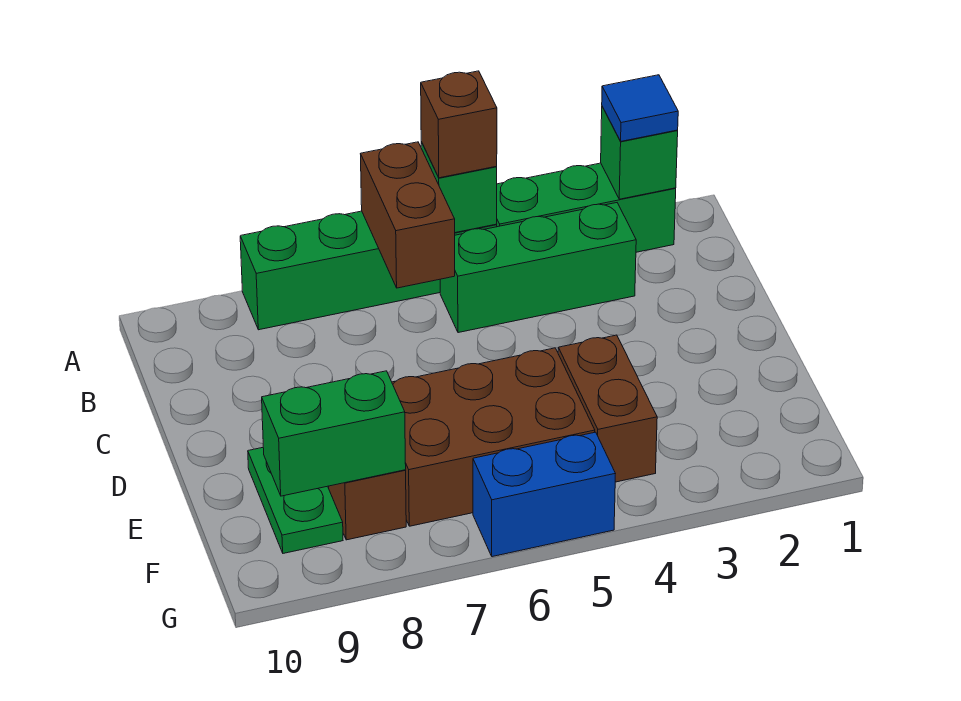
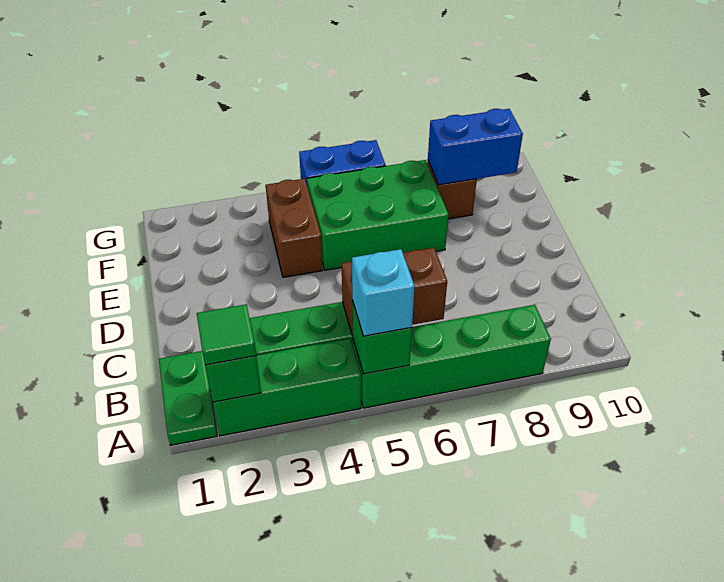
blue tile A2 level 3 -> green tile A2 level 3
brown brick A5 level 3 -> cyan brick A5 level 3
brown brick A6:B6 level 2 -> brown brick B5:B6 level 2
brown brick E5:F7 level 1 -> green brick E5:F7 level 1
green plate E9:F9 level 1 -> green plate A1:B1 level 1
green brick F8:F9 level 2 -> blue brick F8:F9 level 2

